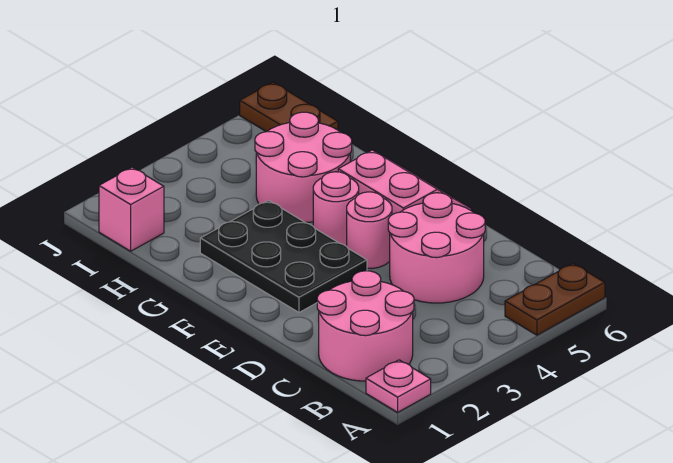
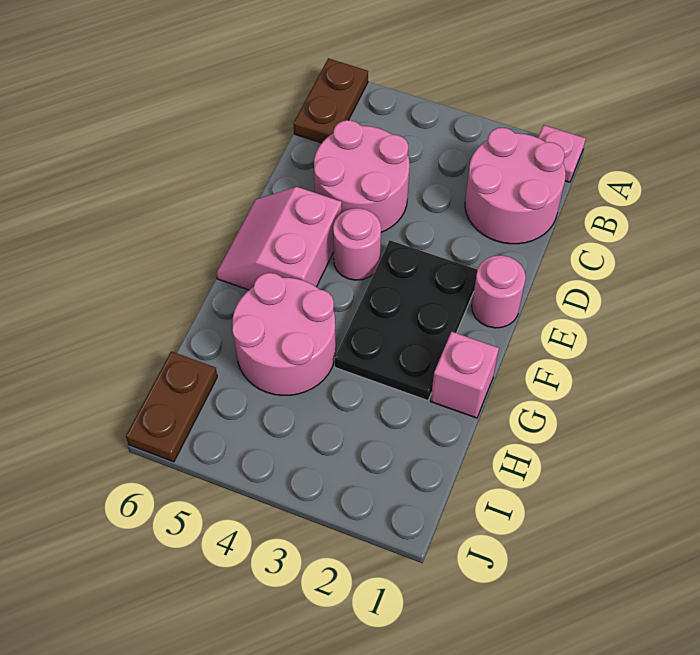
brown plate A5:A6 level 1 -> brown plate A6:B6 level 1
pink round brick F4 level 1 -> pink round brick E1 level 1
pink brick I1 level 1 -> pink brick G1 level 1

